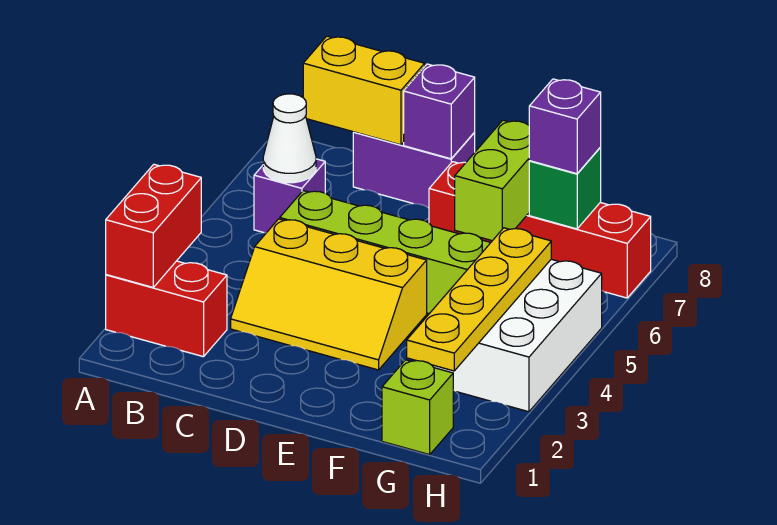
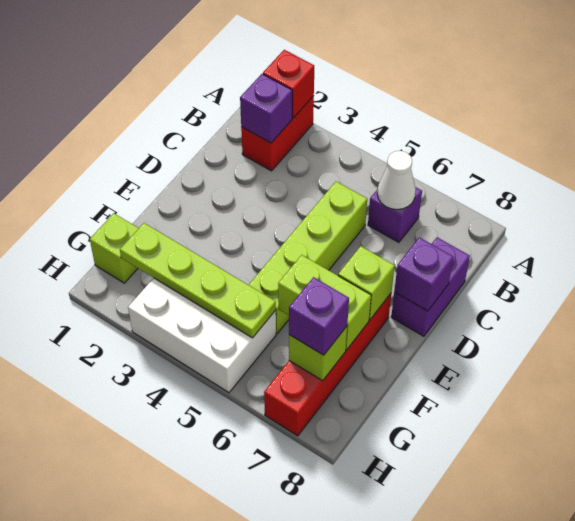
red brick A2:A3 level 2 -> red brick A2 level 2
none -> purple brick B2 level 2
yellow brick B8:C8 level 2 -> none
yellow slope C3:E4 level 1 top 4 -> none
none -> lime brick E7 level 2
yellow plate G2:G5 level 2 -> lime plate G2:G5 level 2
green brick G7 level 2 -> lime brick G7 level 2

